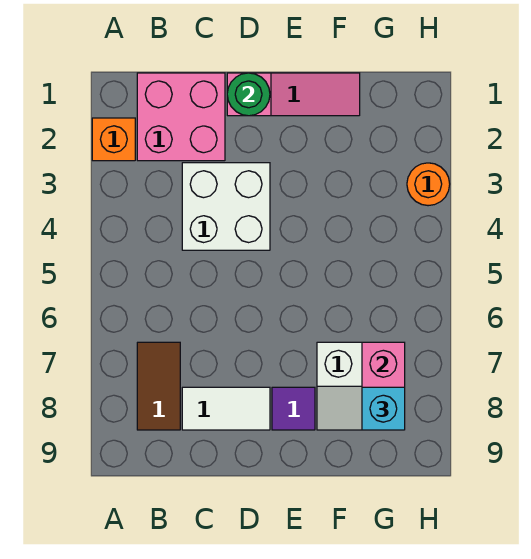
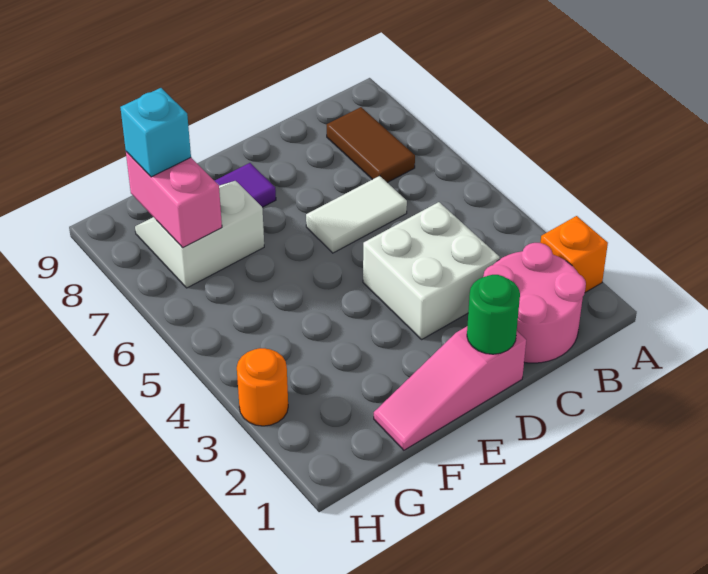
pink brick B1:C2 level 1 -> pink round brick B1:C2 level 1
white tile C8:D8 level 1 -> white tile C6:D6 level 1

